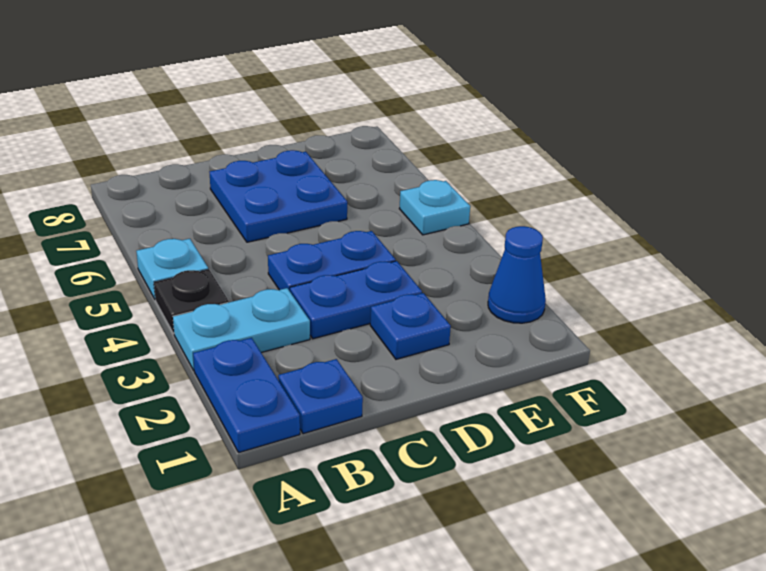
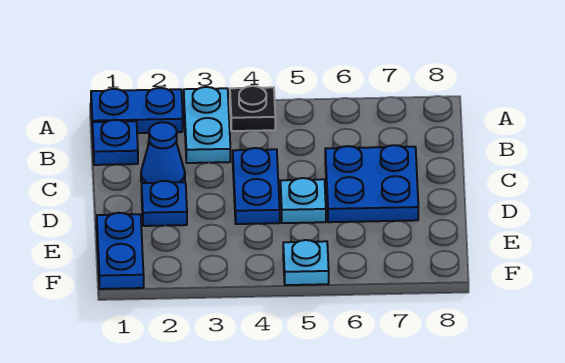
cyan plate A5 level 1 -> cyan plate D5 level 1
blue plate C3:D3 level 1 -> blue plate E1:F1 level 1
blue cone F2 level 1 -> blue cone C2 level 1

